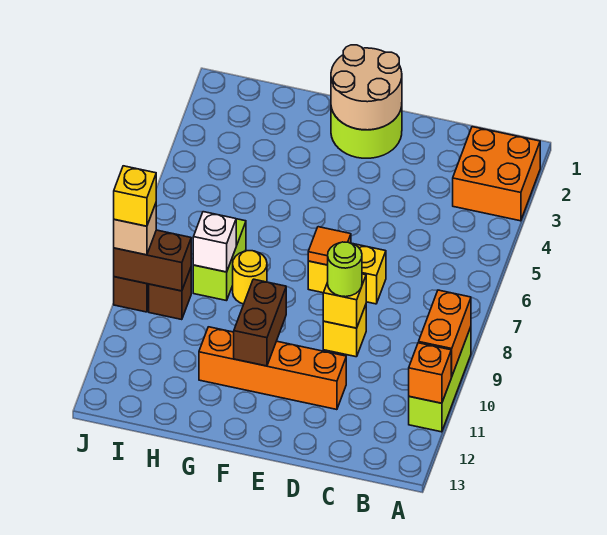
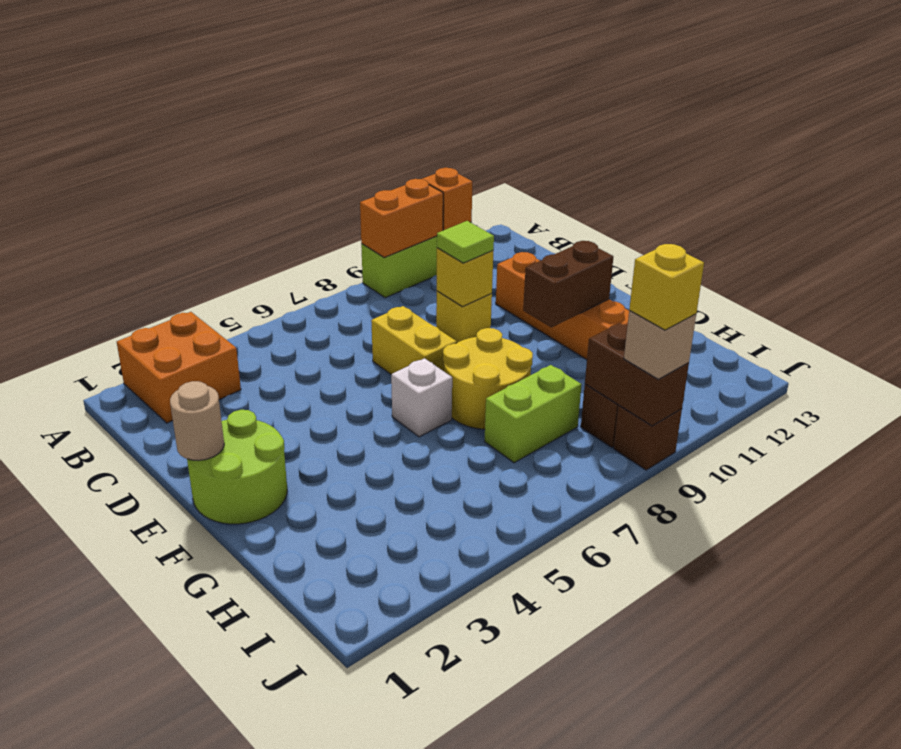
lime round brick D9 level 3 -> lime tile D9 level 3
tan round brick E1:F2 level 2 -> tan round brick E1 level 2
orange tile E7 level 2 -> none
yellow round brick G8 level 1 -> yellow round brick F7:G8 level 1
white brick H8 level 2 -> white brick F6 level 1

